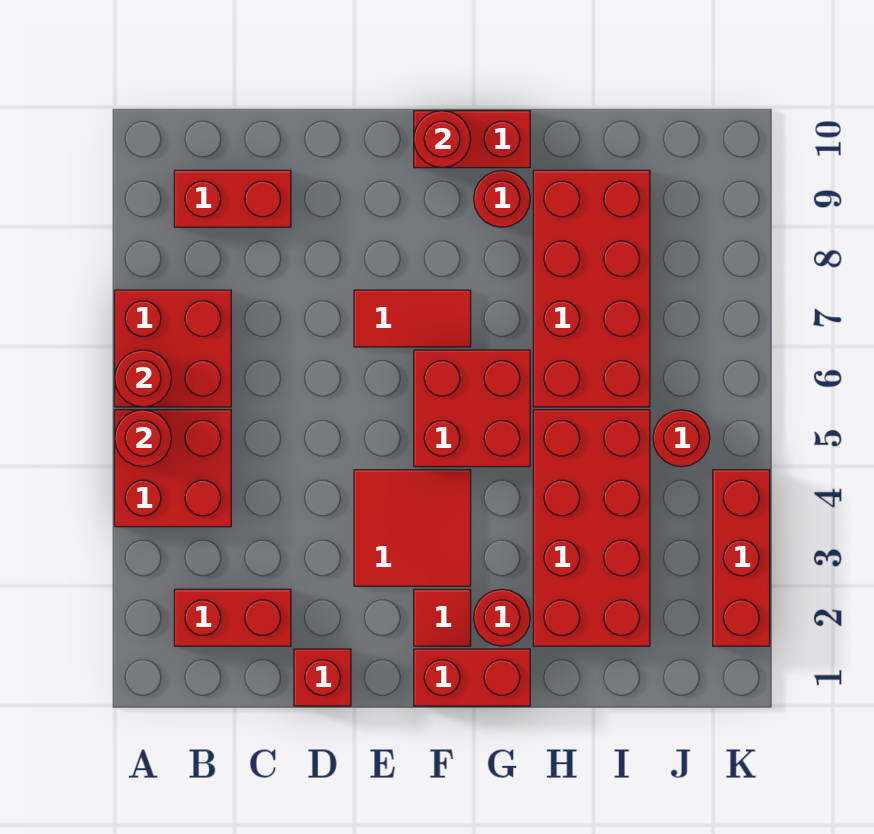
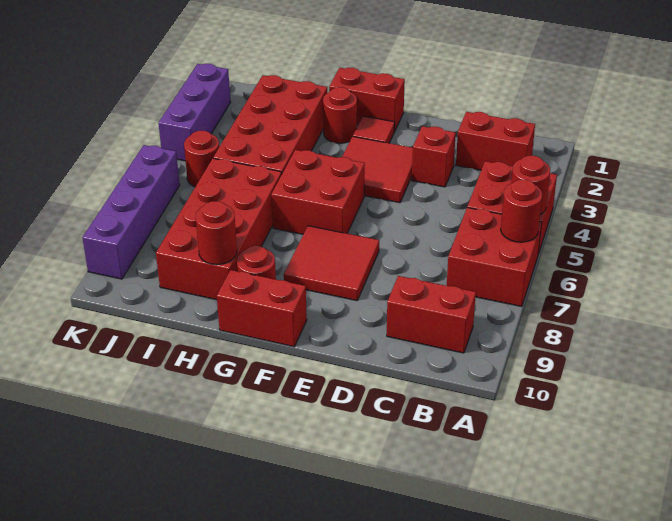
red brick D1 level 1 -> red brick D3 level 1
red tile E7:F7 level 1 -> red tile E7:F8 level 1
red round brick F10 level 2 -> red round brick H9 level 2
red brick K2:K4 level 1 -> purple brick K2:K4 level 1
none -> purple brick K6:K9 level 1

